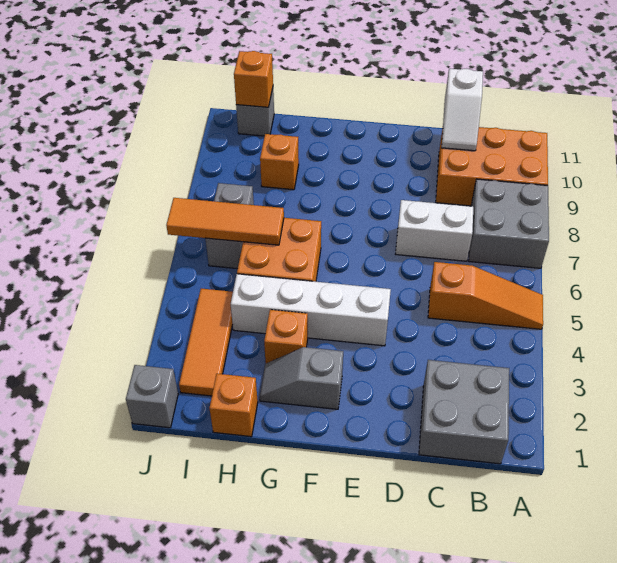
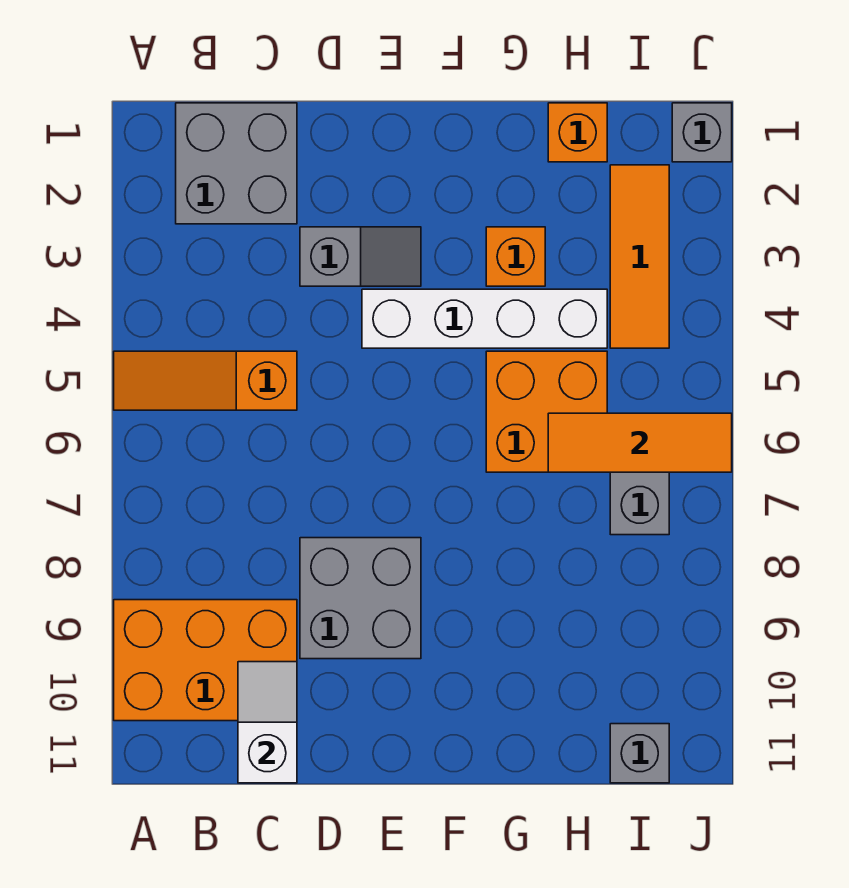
grey brick A7:B8 level 1 -> grey brick D8:E9 level 1
white brick C7:D7 level 1 -> none
grey slope F2:G2 level 1 top F -> grey slope D3:E3 level 1 top D
orange brick H9 level 1 -> none
orange brick I11 level 2 -> none

